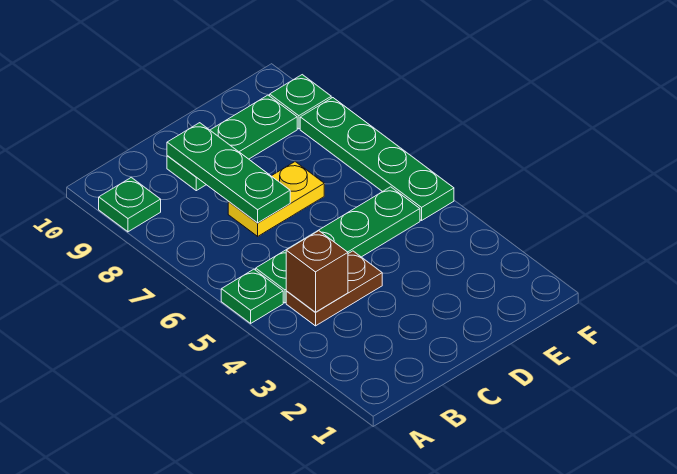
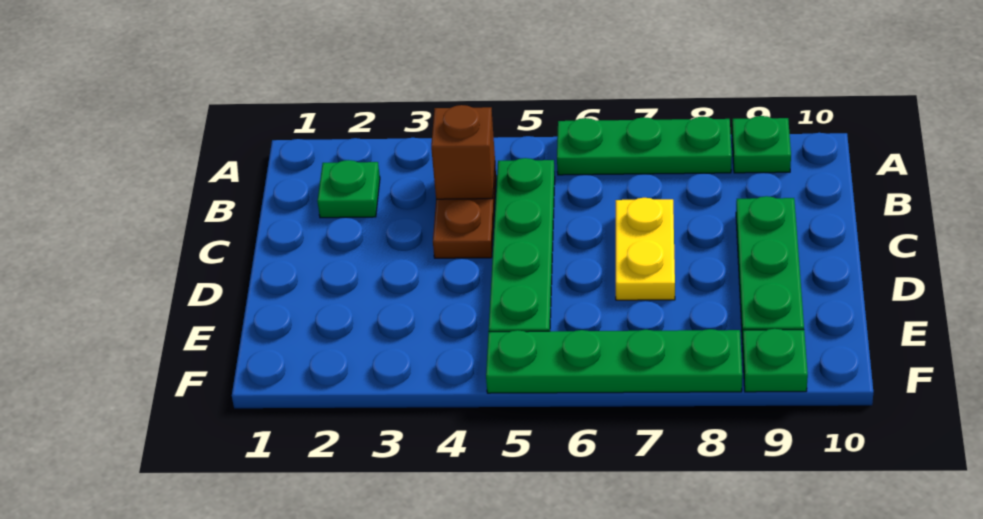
green plate A5 level 1 -> green plate B2 level 1
green plate C7:C9 level 2 -> green plate A6:A8 level 1

